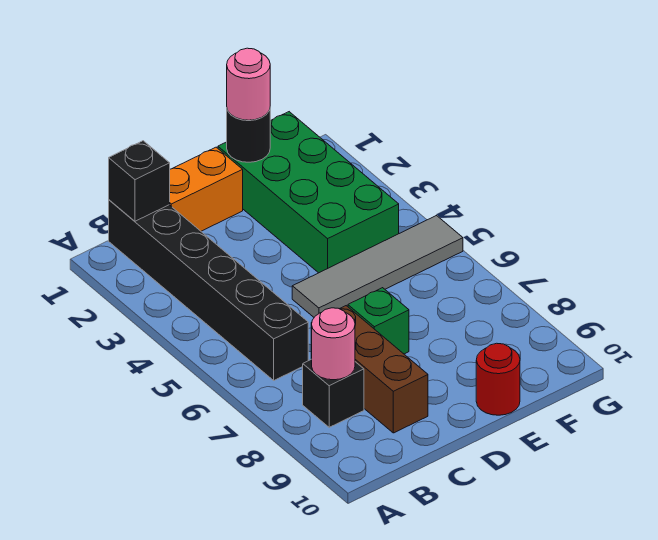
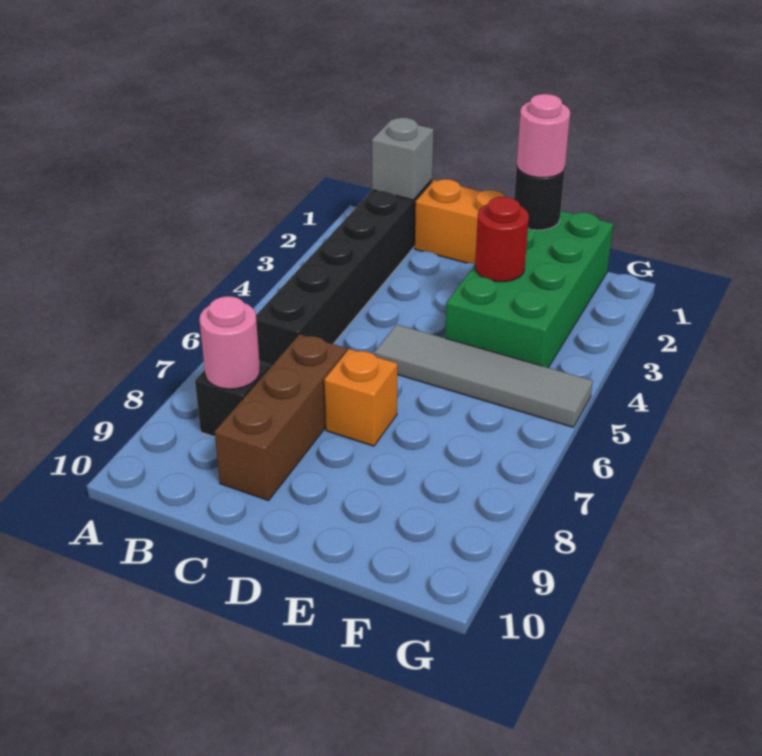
black brick B1 level 2 -> grey brick B1 level 2
green brick D7 level 1 -> orange brick D7 level 1
red round brick E10 level 1 -> red round brick E3 level 2

